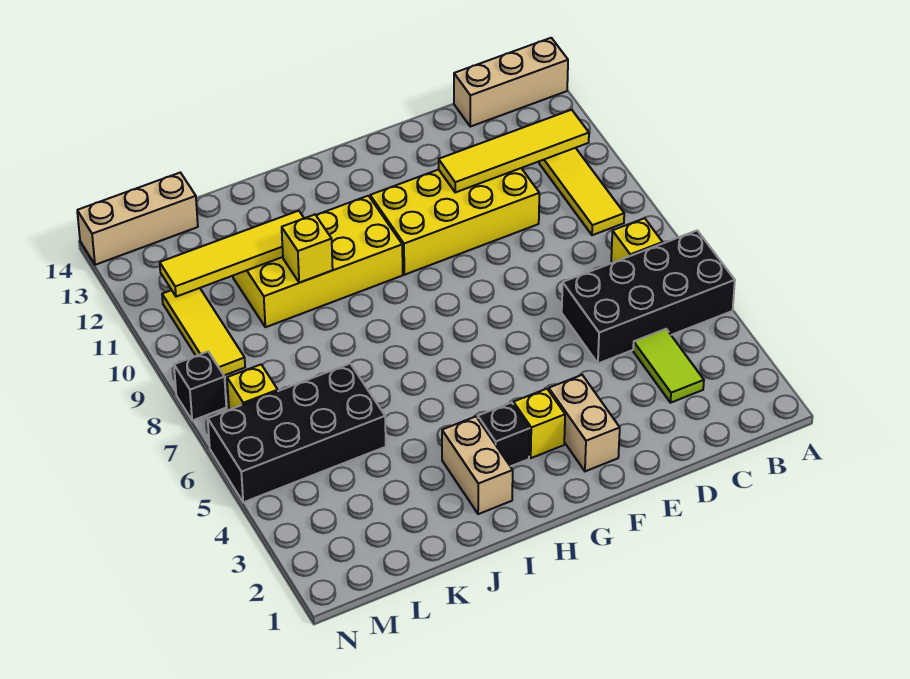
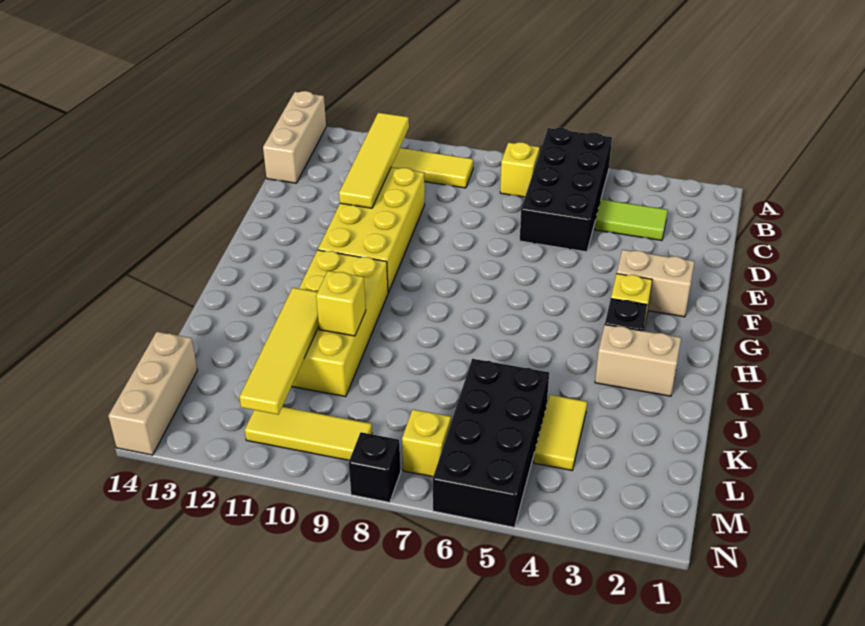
none -> yellow tile K4:L4 level 1

